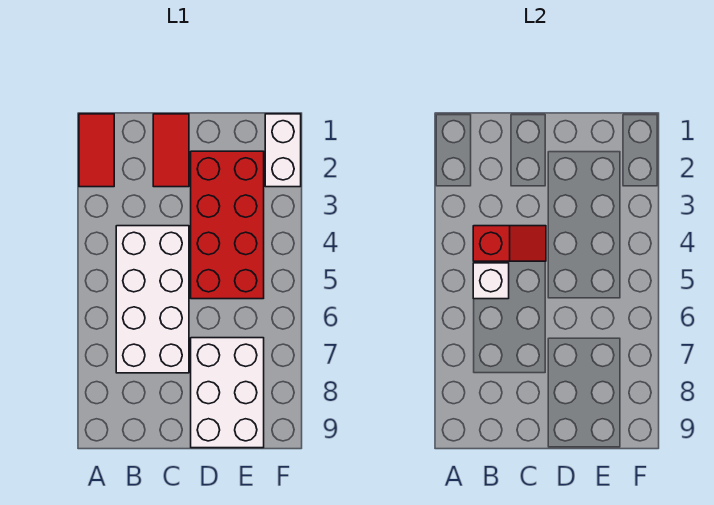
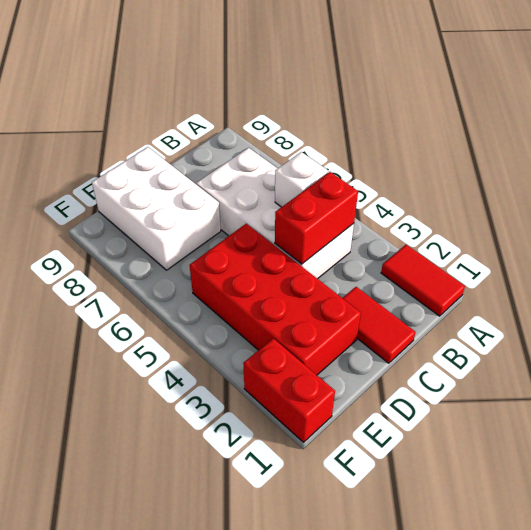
red slope B4:C4 level 2 top B -> red brick B4:C4 level 2
white brick F1:F2 level 1 -> red brick F1:F2 level 1

